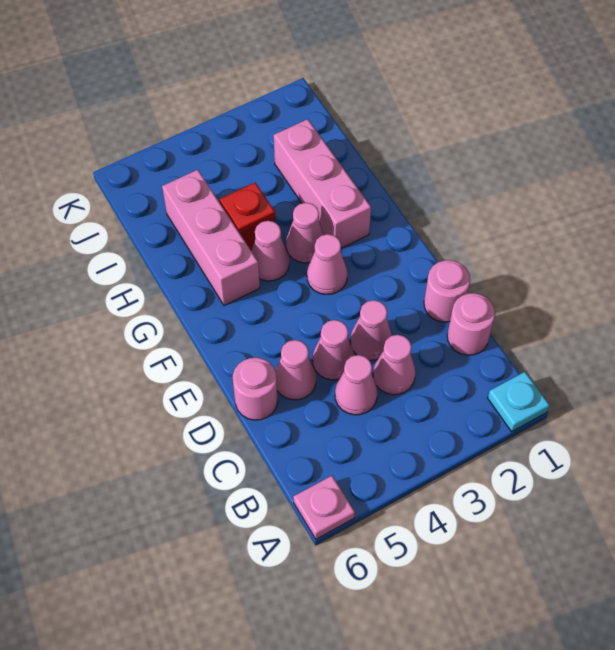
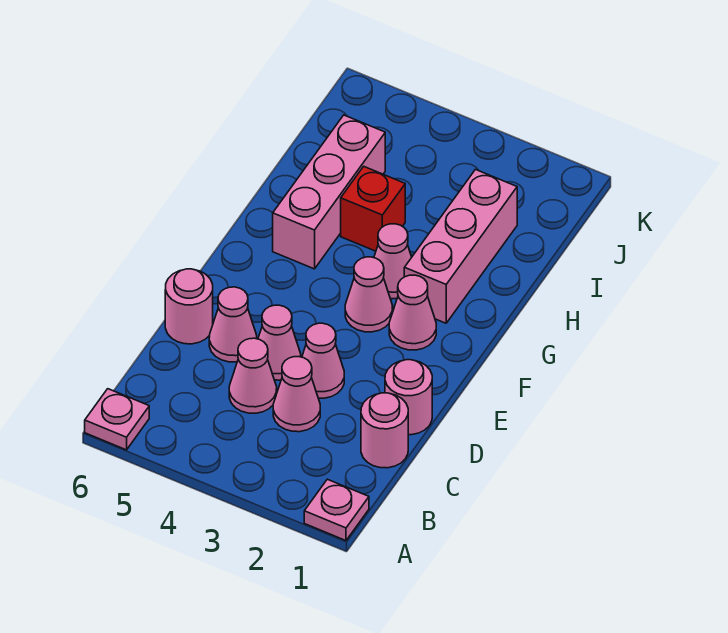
cyan plate A1 level 1 -> pink plate A1 level 1
pink cone G4 level 1 -> pink cone F2 level 1

